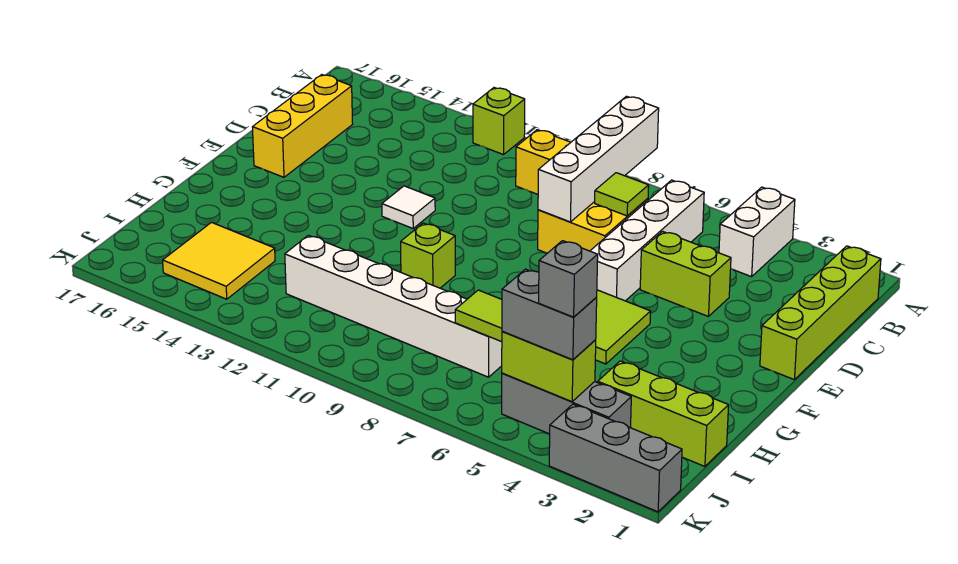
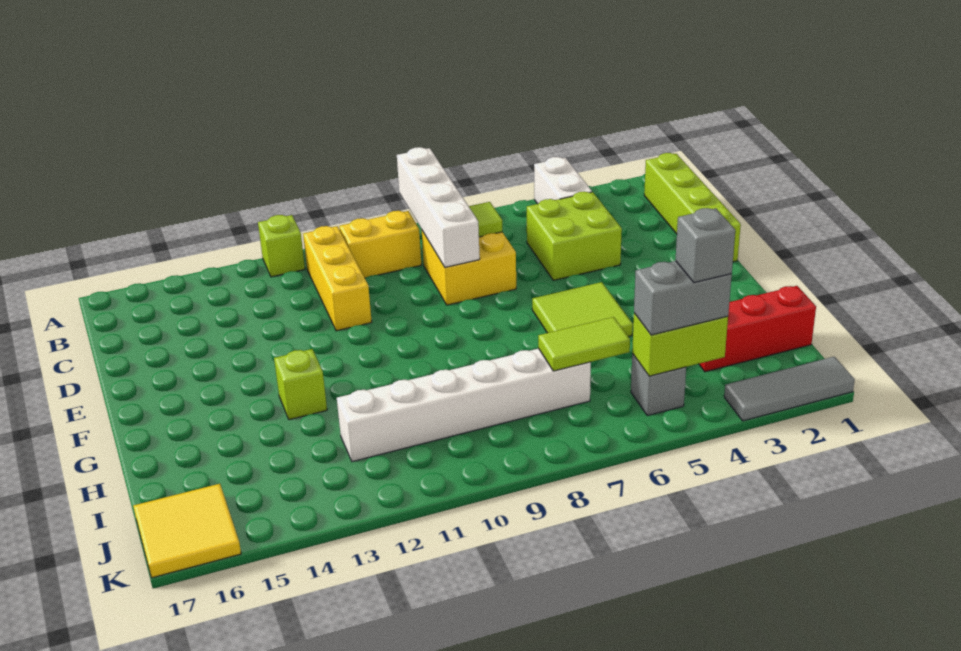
white brick B6:E6 level 1 -> none
yellow brick C16:E16 level 1 -> yellow brick B11:D11 level 1
lime brick D4:D5 level 1 -> lime brick C4:D5 level 1
white tile E12 level 1 -> none
lime brick G10 level 1 -> lime brick G13 level 1
lime brick I1:I3 level 1 -> red brick I1:I3 level 1
yellow tile I14:J15 level 1 -> yellow tile J16:K17 level 1
grey brick J3:J5 level 1 -> grey brick J5 level 1
grey brick K1:K3 level 1 -> grey tile K1:K3 level 1

